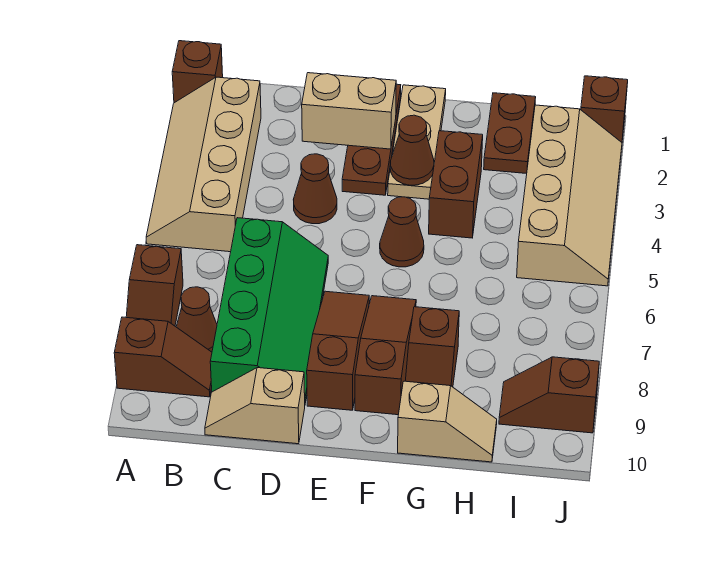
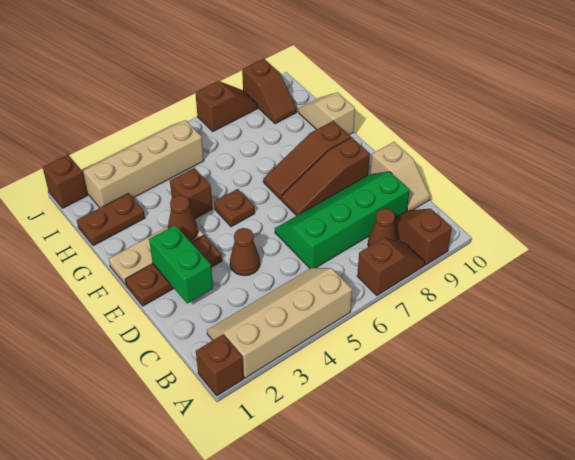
tan slope A2:B5 level 1 top B -> tan slope A2:B5 level 1 top A
tan brick D2:E2 level 2 -> green brick D2:E2 level 2
brown cone F5 level 1 -> brown plate F5 level 1
brown brick G3:G4 level 1 -> brown brick G4 level 1
brown slope G8:G9 level 1 top 8 -> brown slope J7:J8 level 1 top 7

